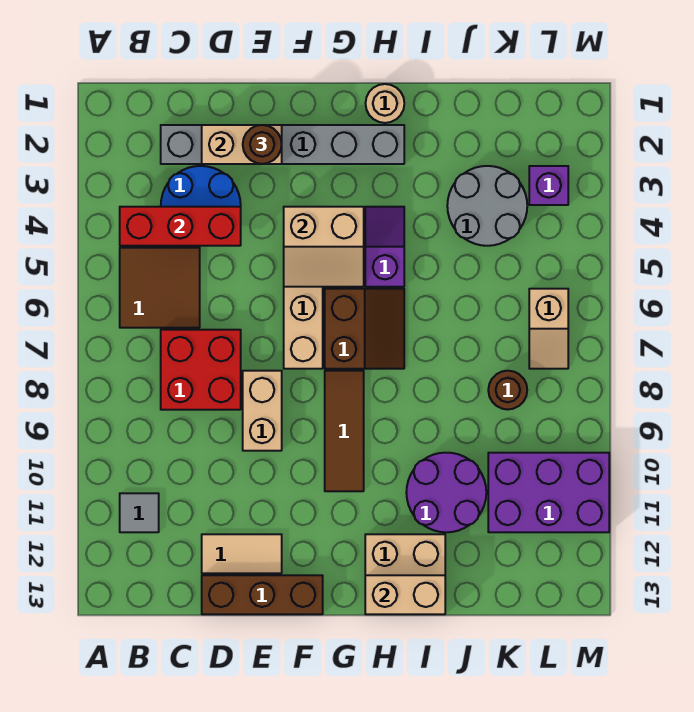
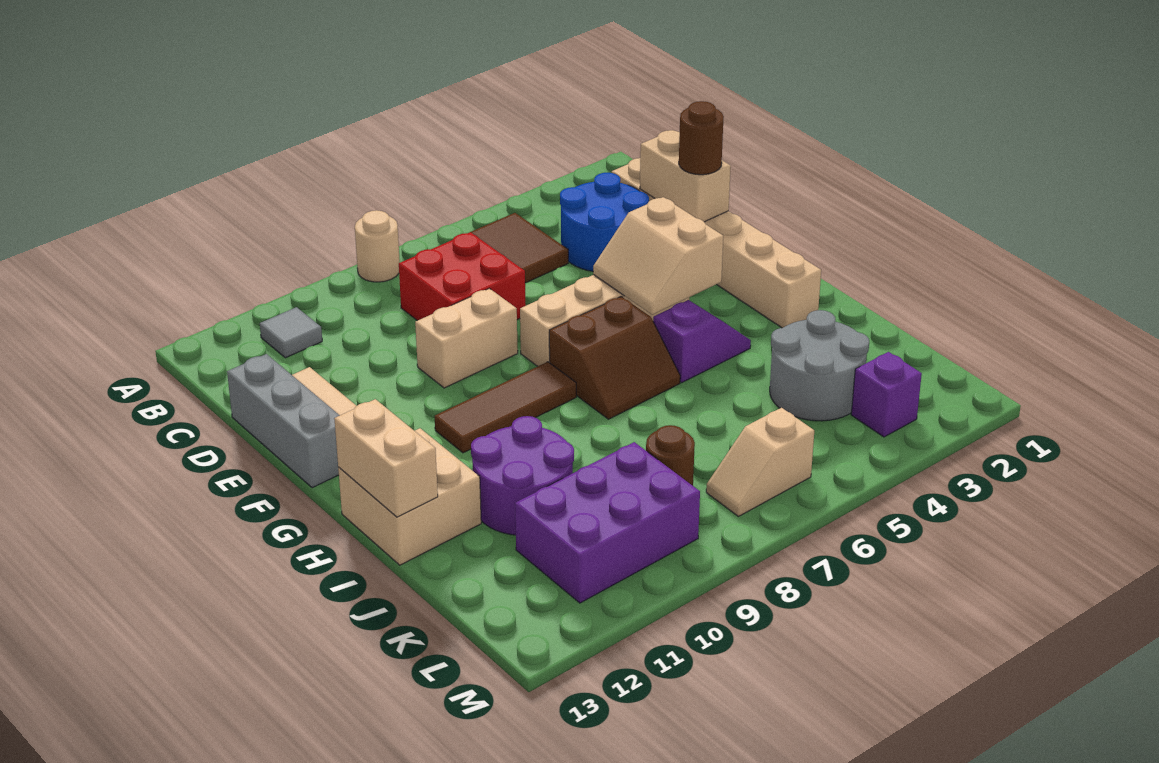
red brick B4:D4 level 2 -> none
grey brick C2:H2 level 1 -> tan brick C2:H2 level 1
brown brick D13:F13 level 1 -> grey brick D13:F13 level 1
tan round brick H1 level 1 -> tan round brick A8 level 1
purple brick K10:M11 level 1 -> purple brick K9:L11 level 1

